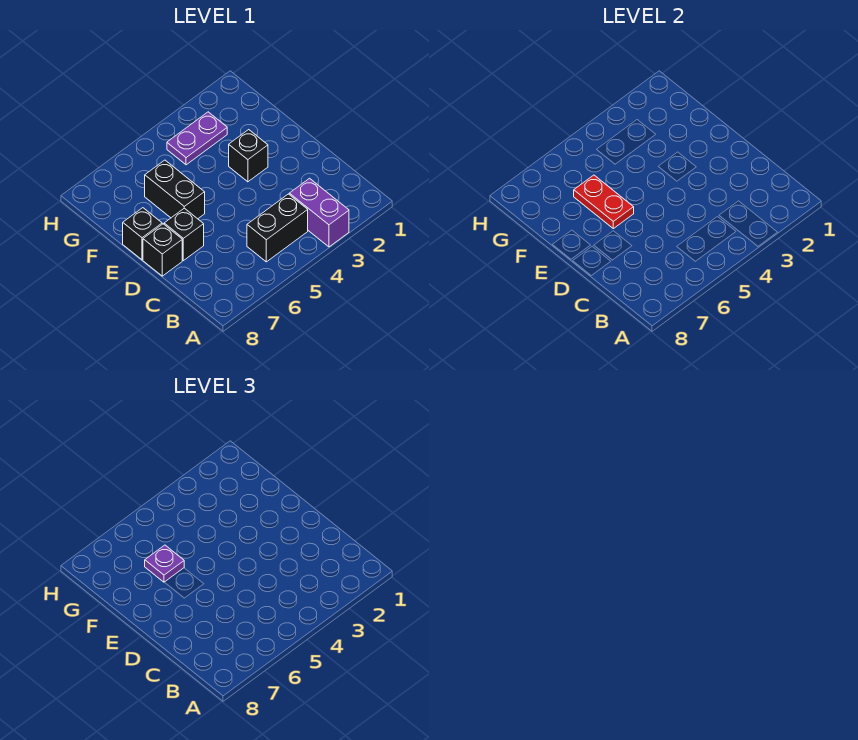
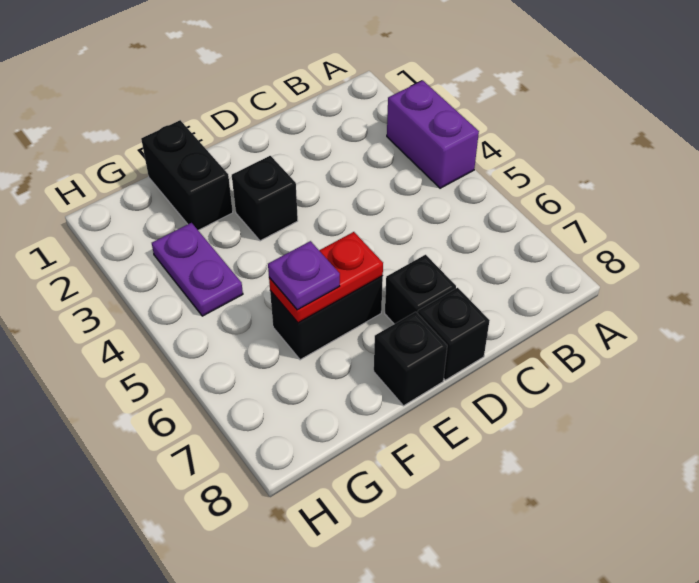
purple brick A3:B3 level 1 -> purple brick A3:A4 level 1
black brick B4:B5 level 1 -> black brick F1:F2 level 1

